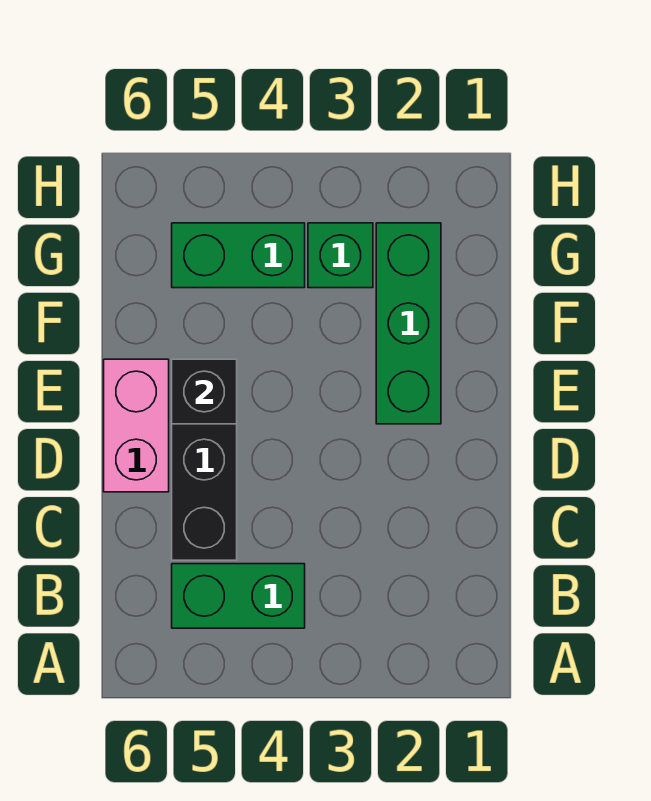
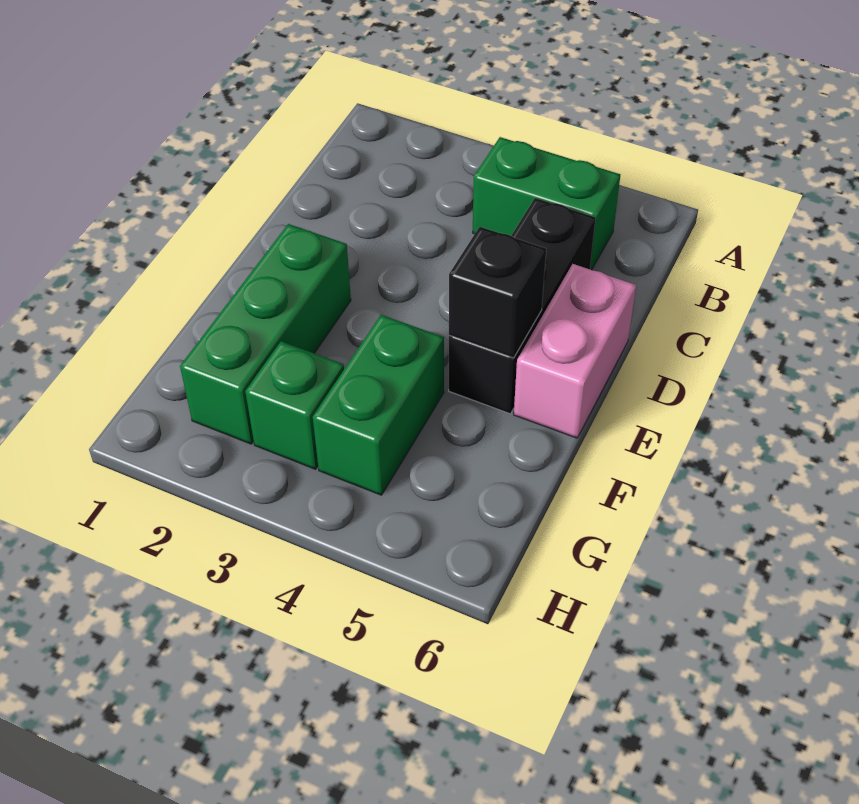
green brick G4:G5 level 1 -> green brick F4:G4 level 1

